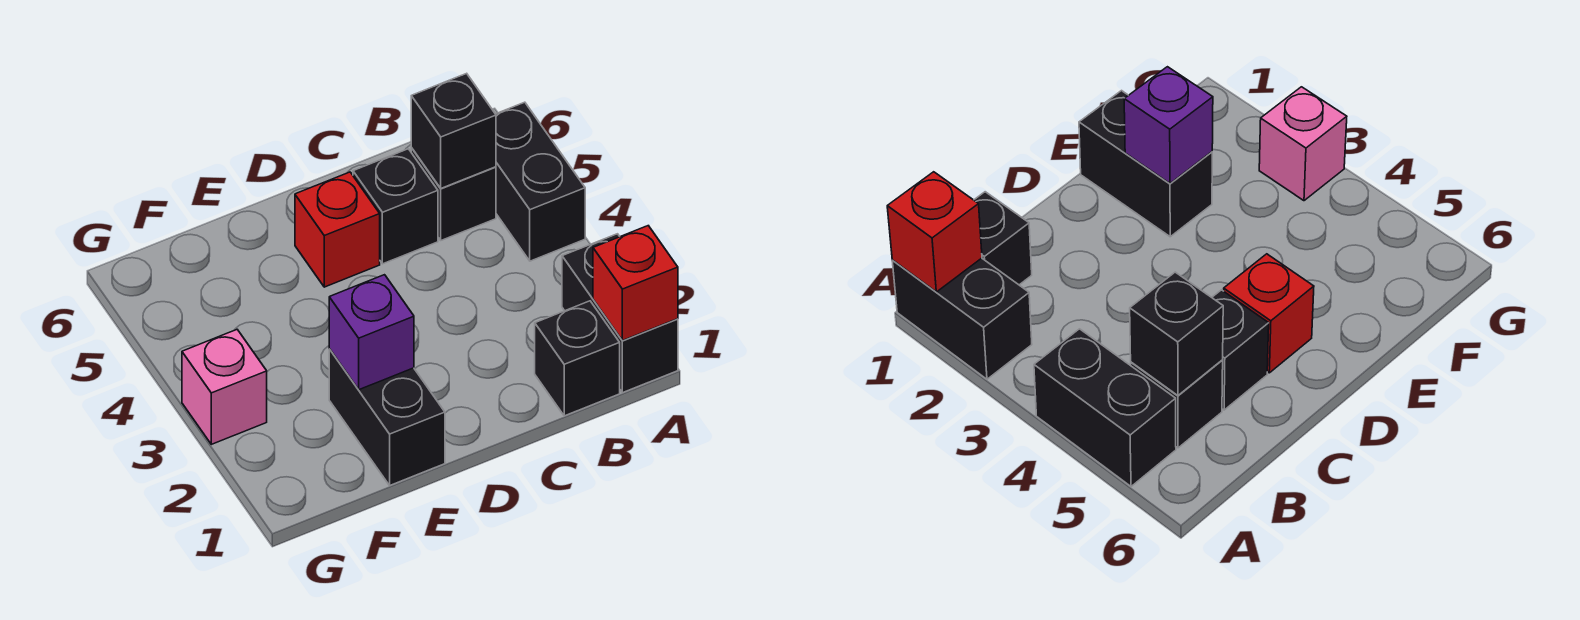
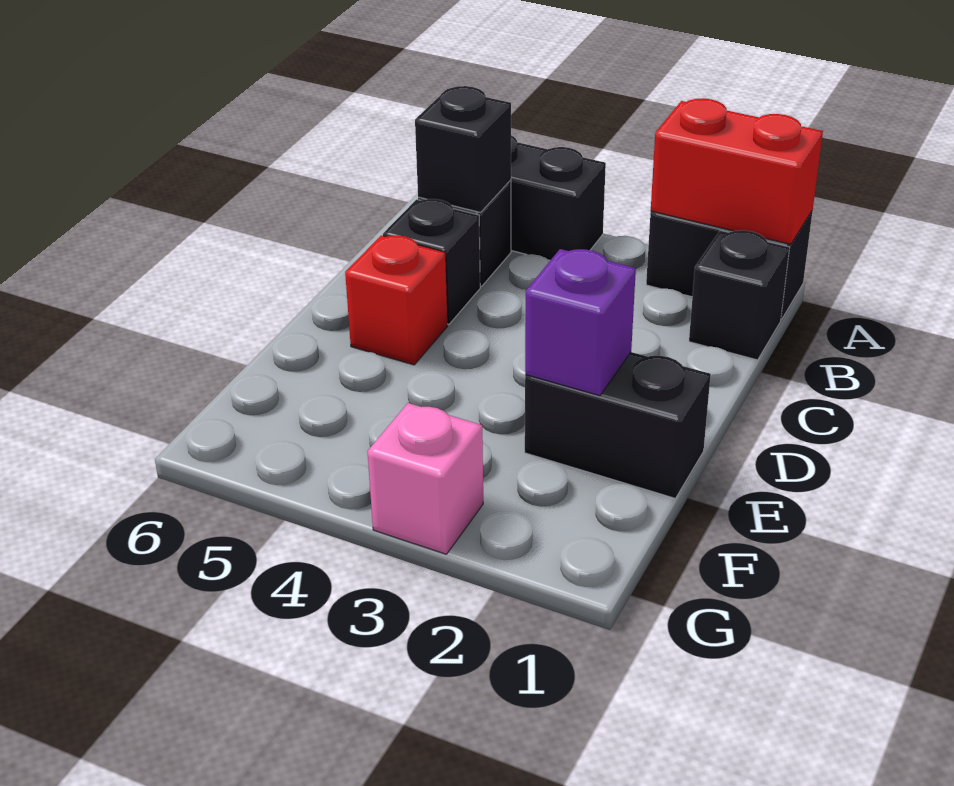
red brick A1 level 2 -> red brick A1:A2 level 2

